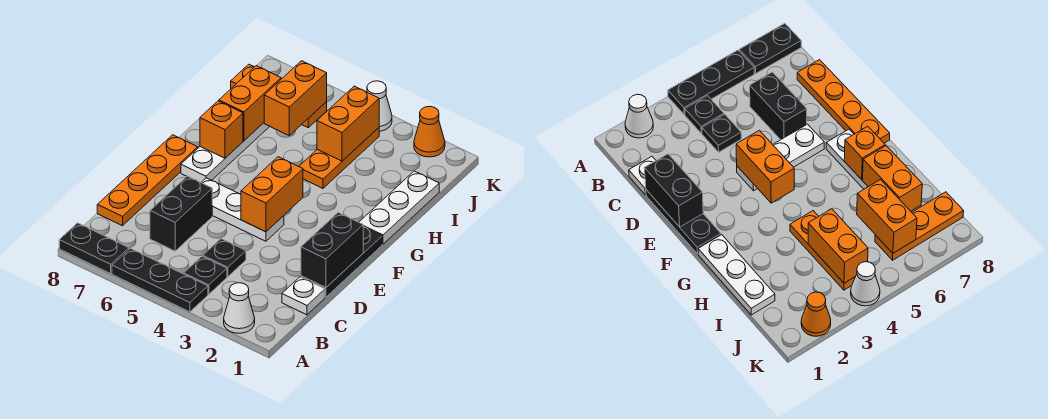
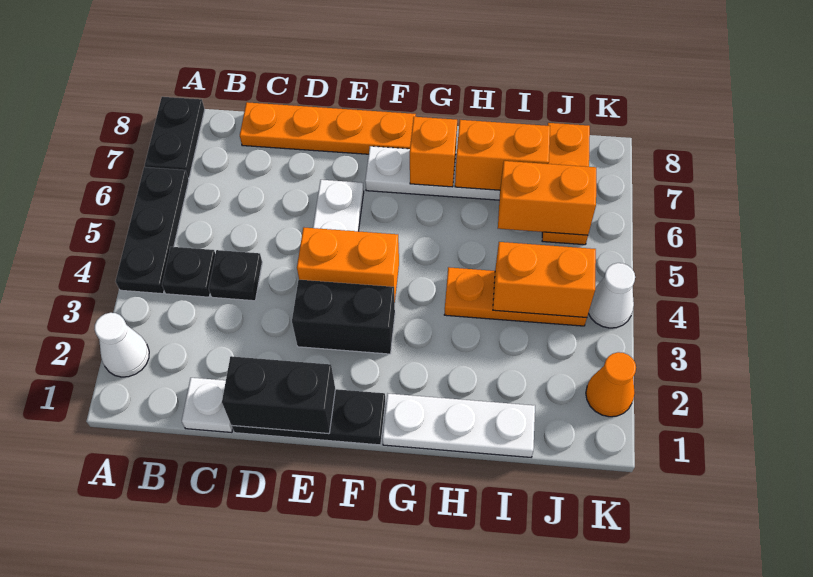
black brick C6:D6 level 1 -> black brick E3:F3 level 1

